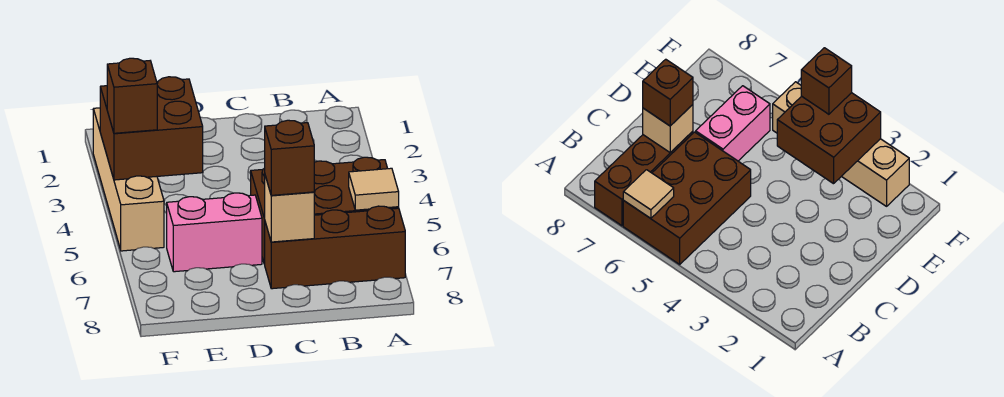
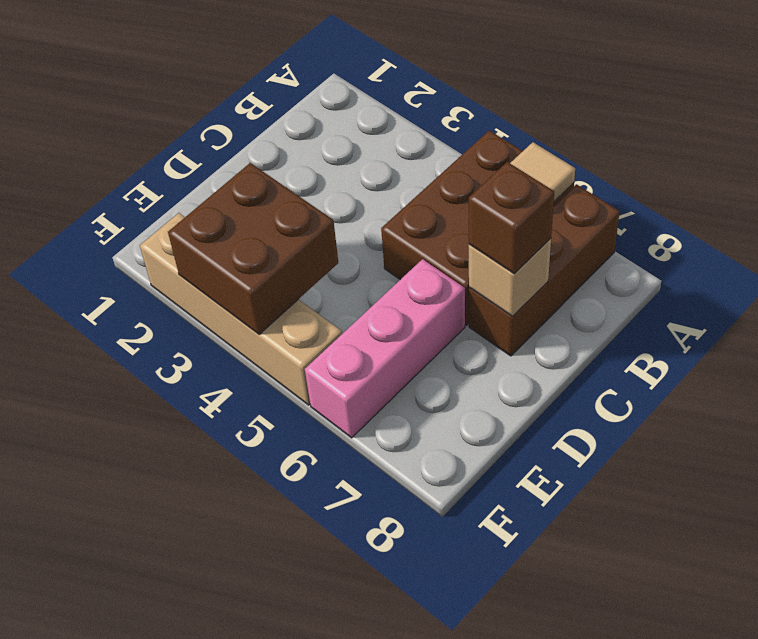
pink brick D6:E6 level 1 -> pink brick D6:F6 level 1
brown brick F4 level 3 -> none

